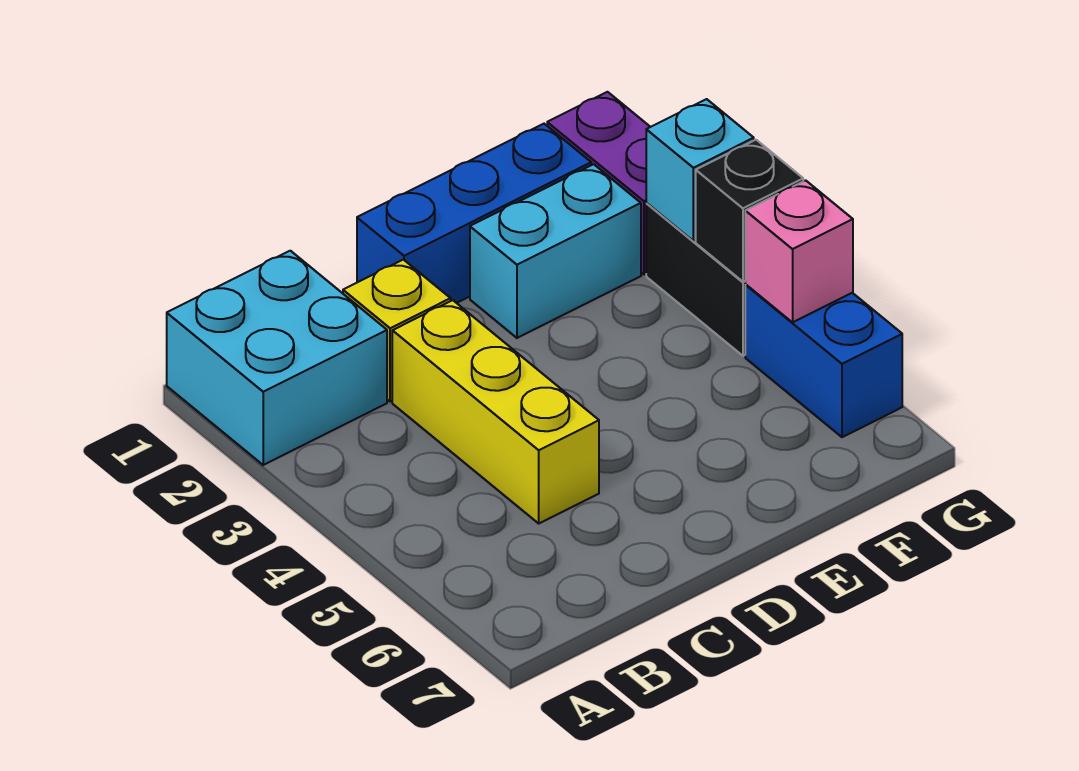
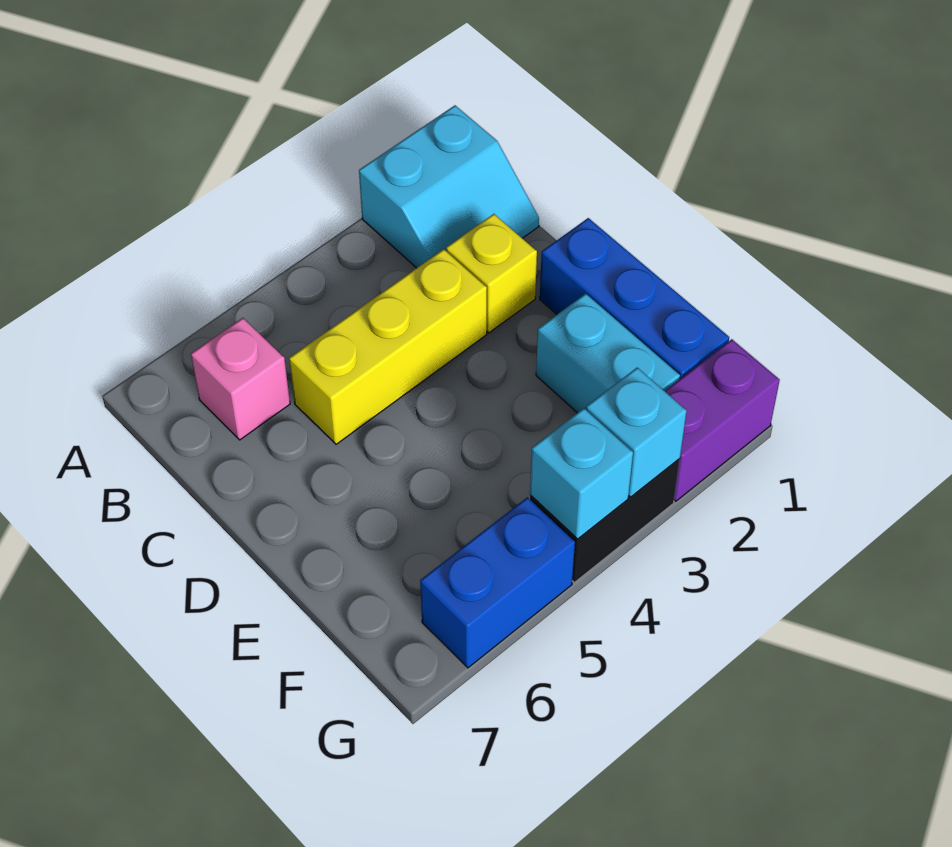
cyan brick A1:B2 level 1 -> cyan slope A1:B2 level 1 top A
black brick G4 level 2 -> cyan brick G4 level 2
pink brick G5 level 2 -> pink brick B6 level 1

